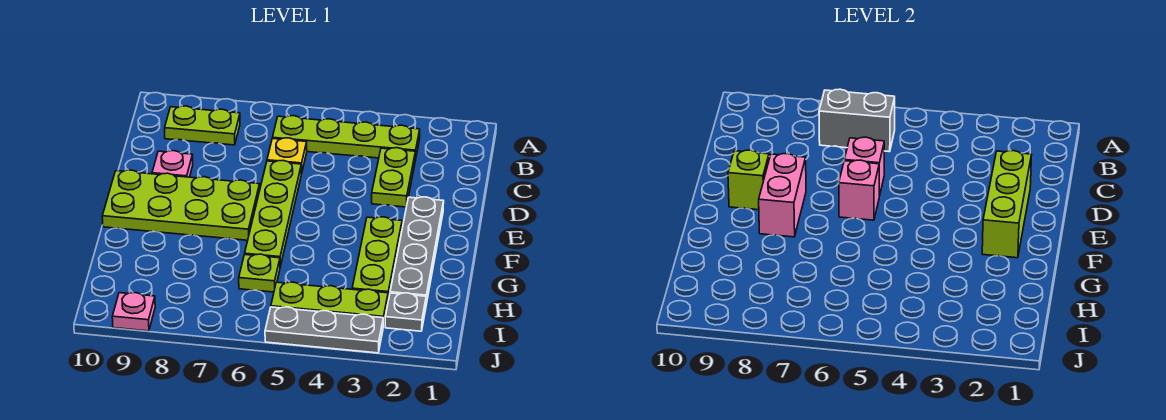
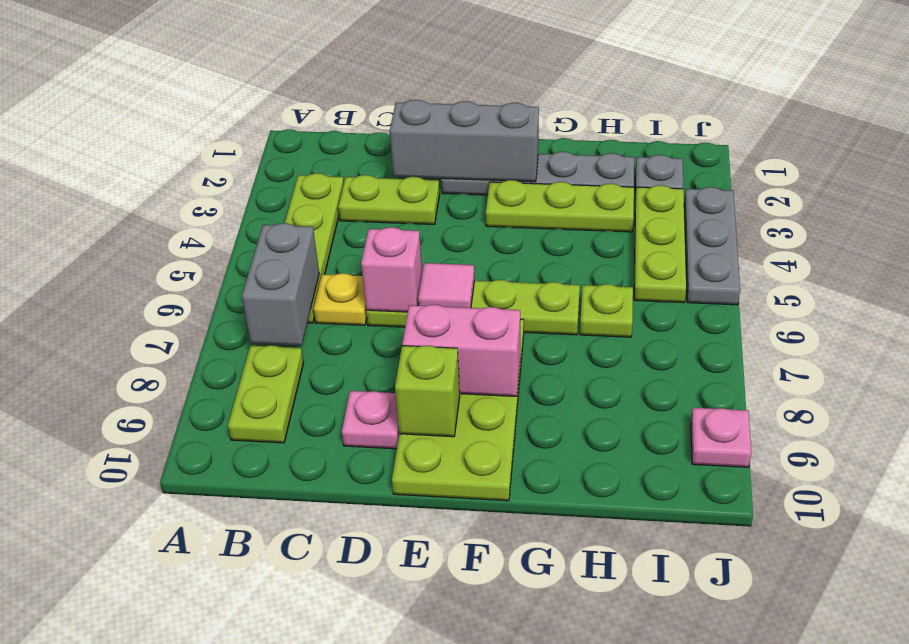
lime brick D2:F2 level 2 -> grey brick D2:F2 level 2
pink brick E6 level 2 -> pink tile E6 level 2

